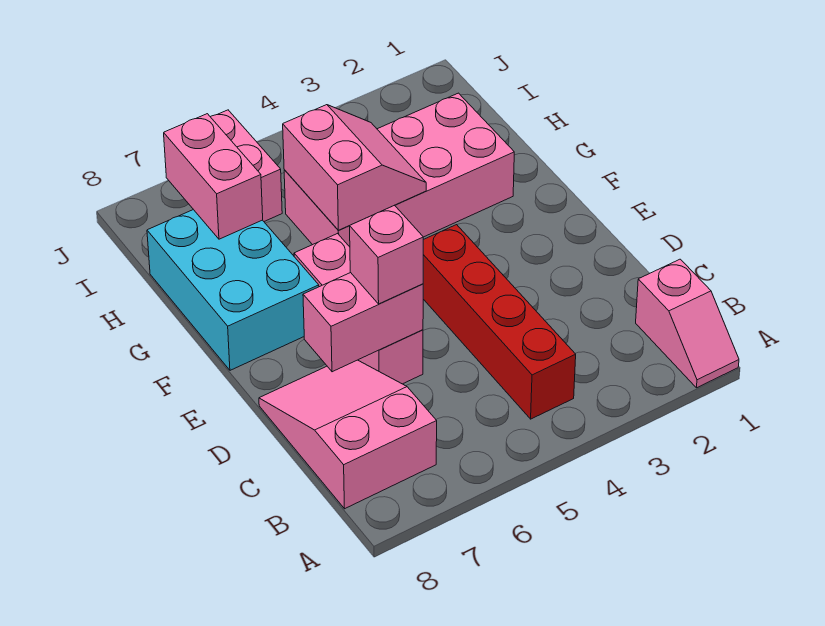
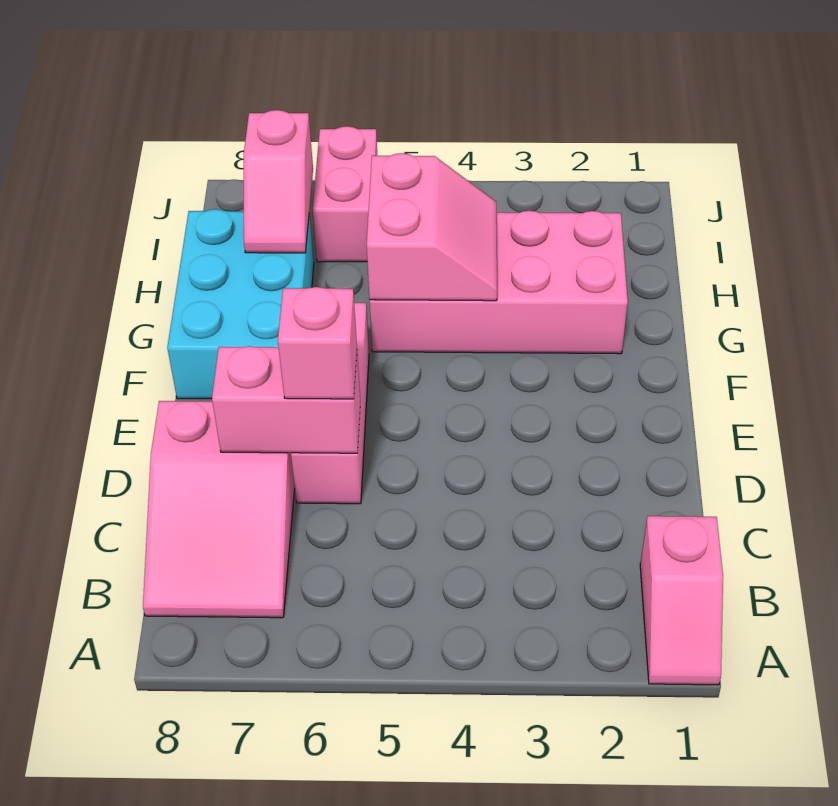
red brick B4:E4 level 1 -> none
pink slope B7:D8 level 1 top B -> pink slope B7:D8 level 1 top D
pink brick H7:I7 level 2 -> pink slope H7:I7 level 2 top I

